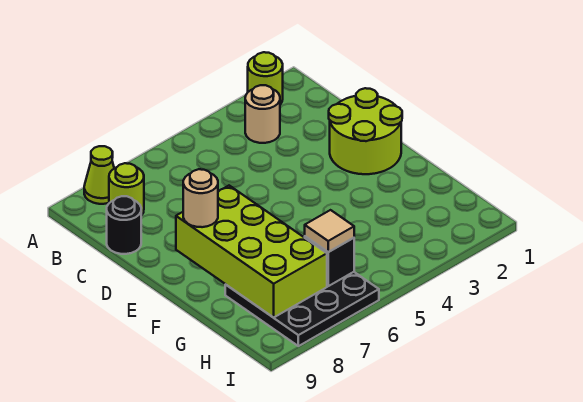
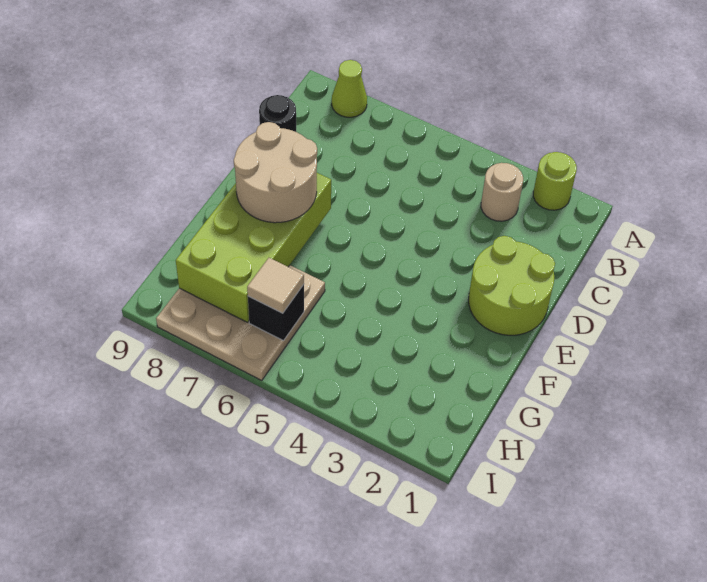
lime round brick B8 level 1 -> none
tan round brick E8 level 3 -> tan round brick E7:F8 level 3
black plate G6:I8 level 1 -> tan plate G6:I8 level 1

